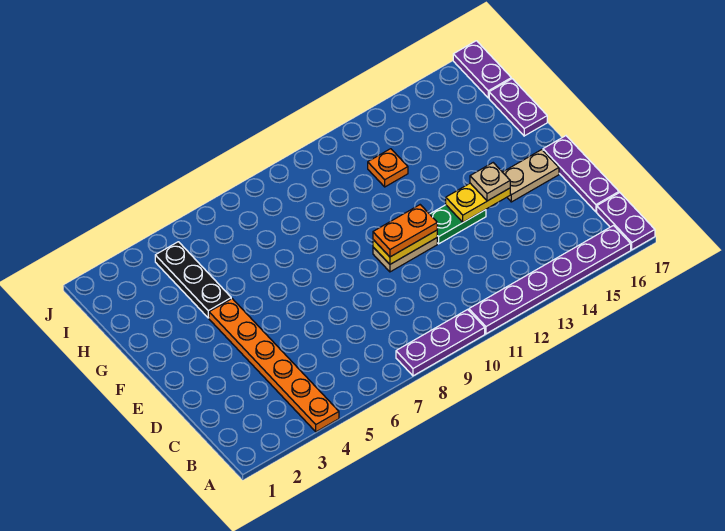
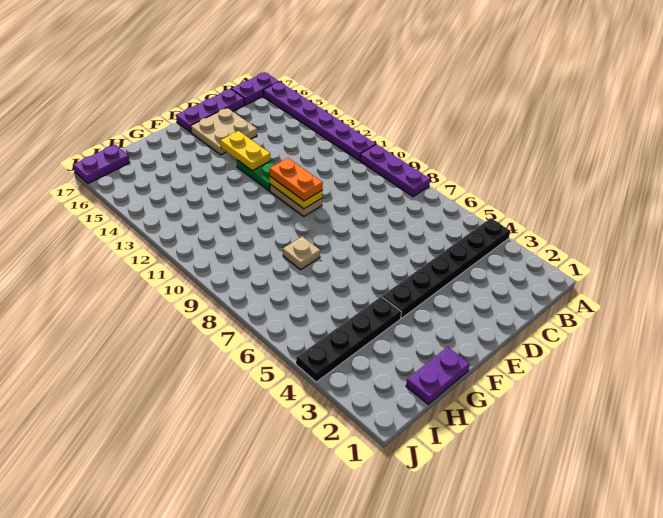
orange plate A4:F4 level 1 -> black plate A4:F4 level 1
tan plate E14 level 3 -> tan plate G8 level 1
tan plate E15:E16 level 1 -> tan plate D15:E16 level 1
black plate G4:I4 level 1 -> black plate G4:J4 level 1
purple plate G17:H17 level 1 -> purple plate G1:H1 level 1
orange plate H12 level 1 -> none

